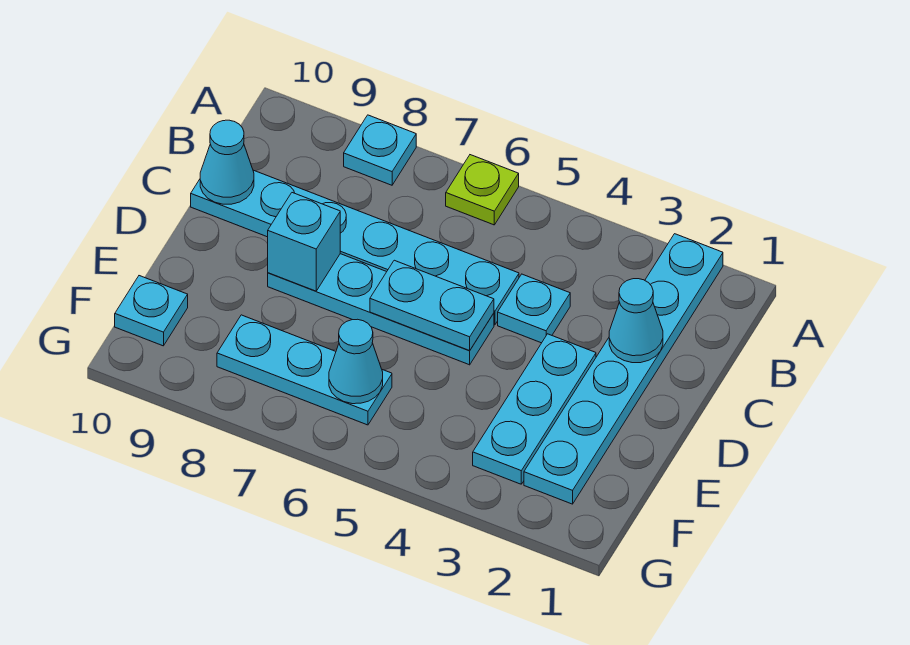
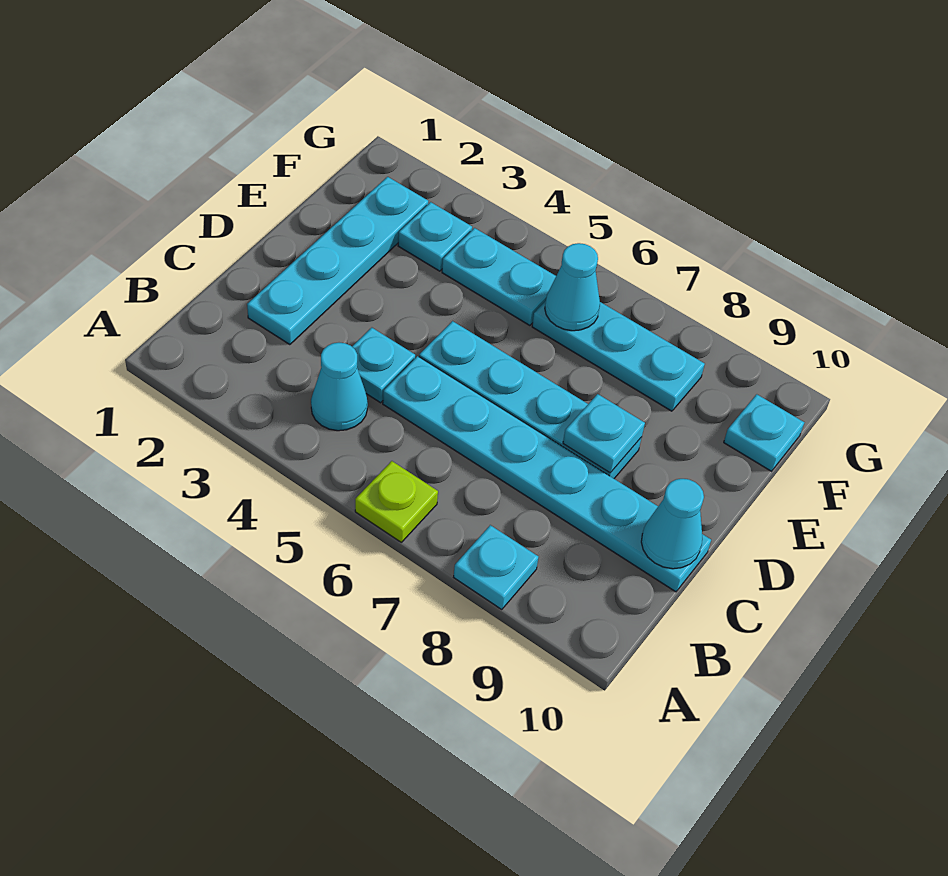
cyan plate A2:F2 level 1 -> cyan plate C2:F2 level 1
cyan cone C2 level 2 -> cyan cone B4 level 1
cyan plate D3:F3 level 1 -> cyan plate F3 level 1
cyan plate D5:D6 level 2 -> cyan plate F4:F5 level 1
cyan brick D8 level 2 -> cyan plate D8 level 2

